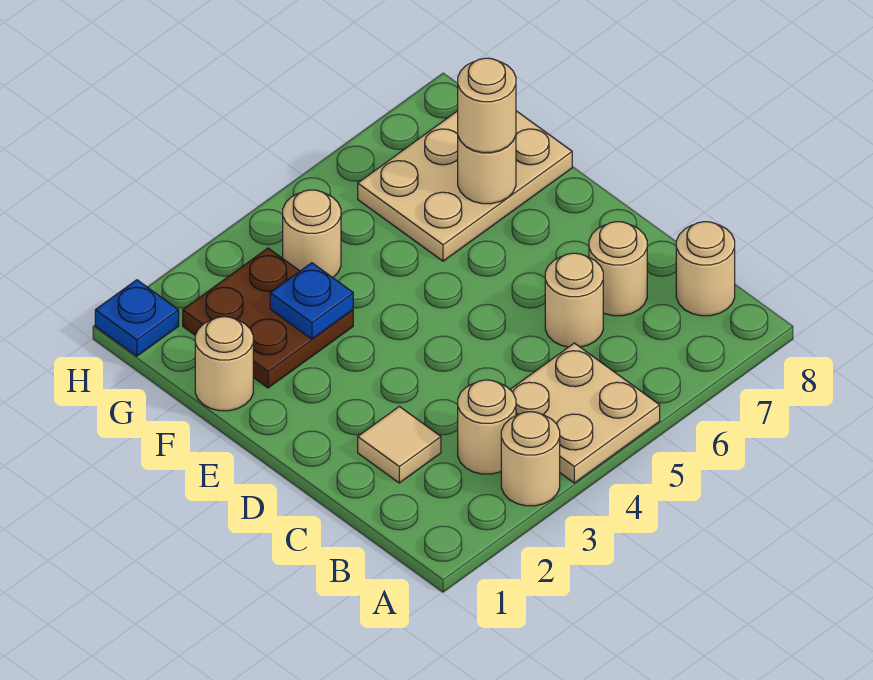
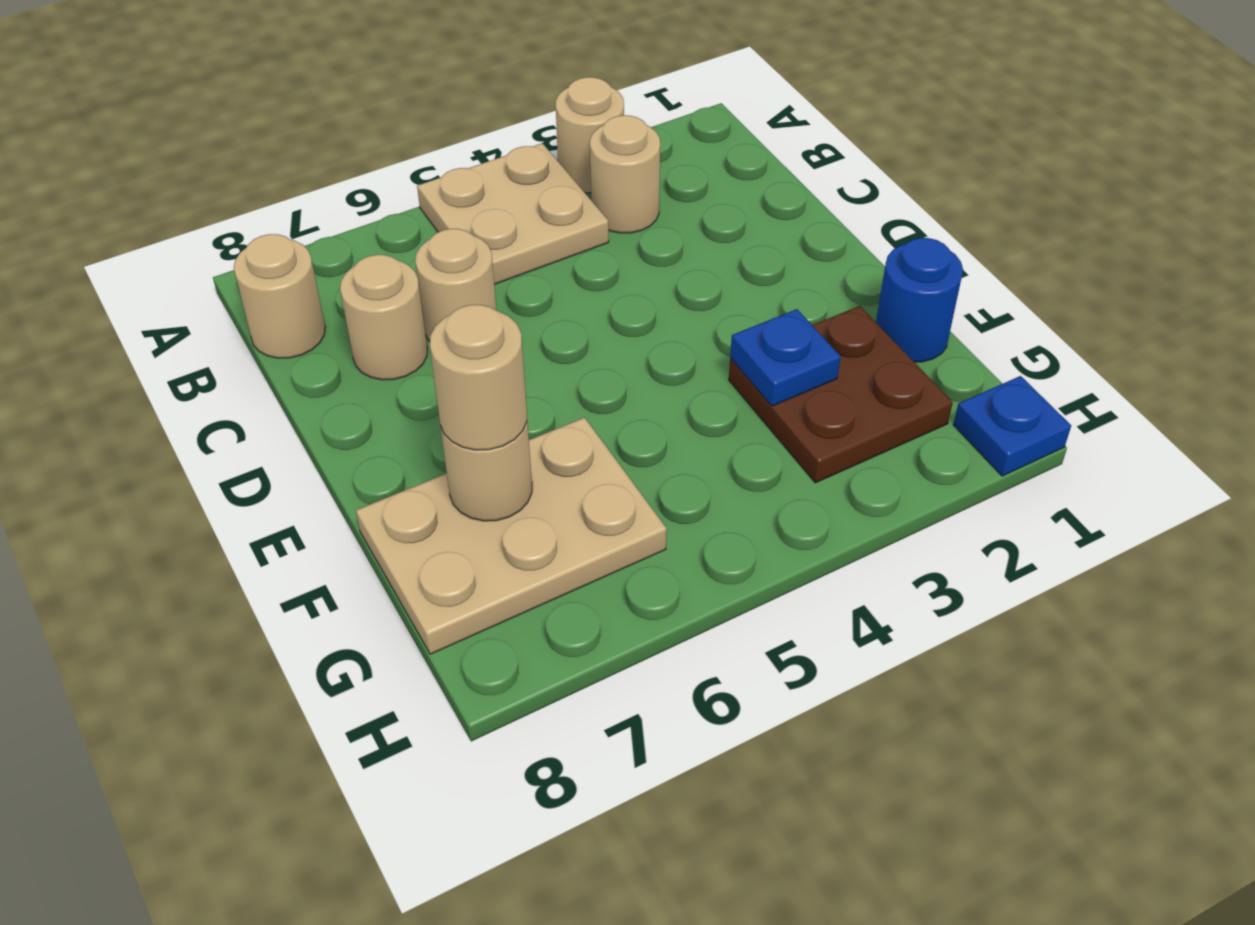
tan tile C2 level 1 -> none
tan round brick F1 level 1 -> blue round brick F1 level 1
tan round brick G4 level 1 -> none

